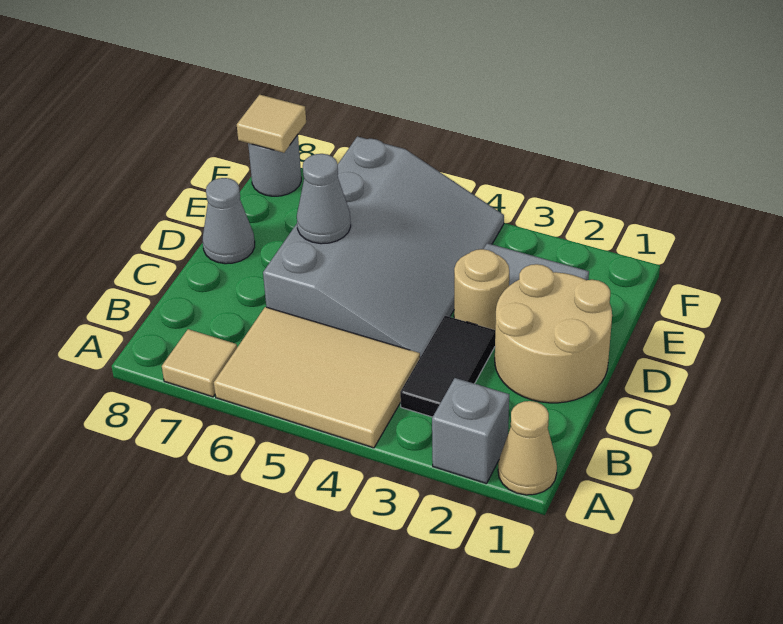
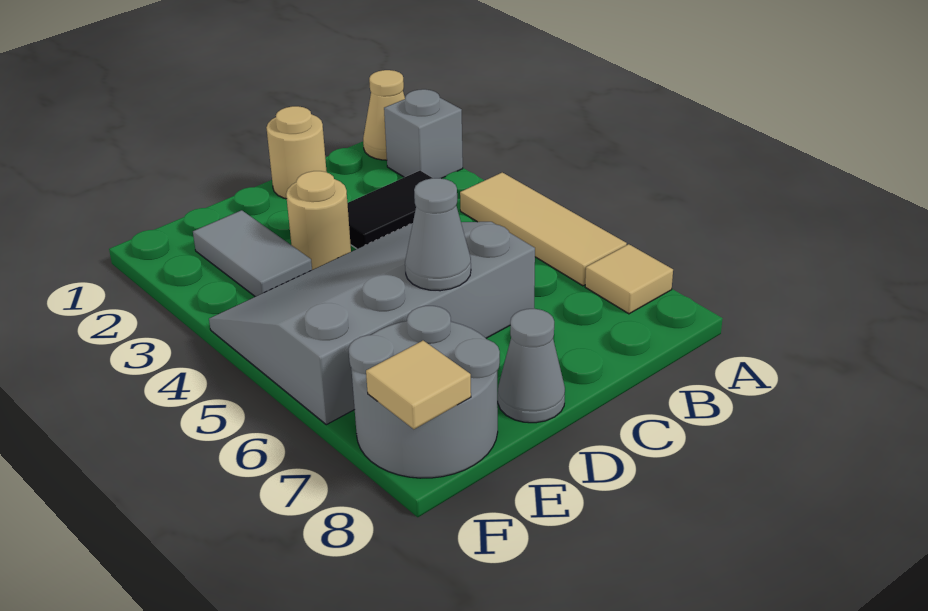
tan tile A4:B6 level 1 -> tan tile A4:A6 level 1
tan round brick C1:D2 level 1 -> tan round brick C1 level 1
grey round brick F8 level 1 -> grey round brick E7:F8 level 1

